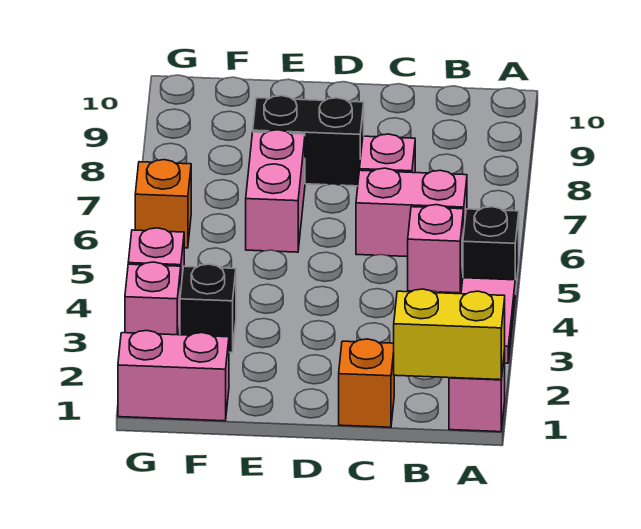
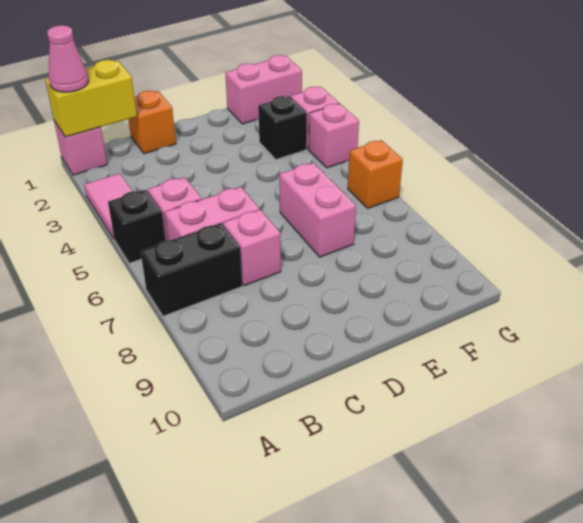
none -> pink cone A1 level 3
black brick D8:E8 level 1 -> black brick A7:B7 level 1

